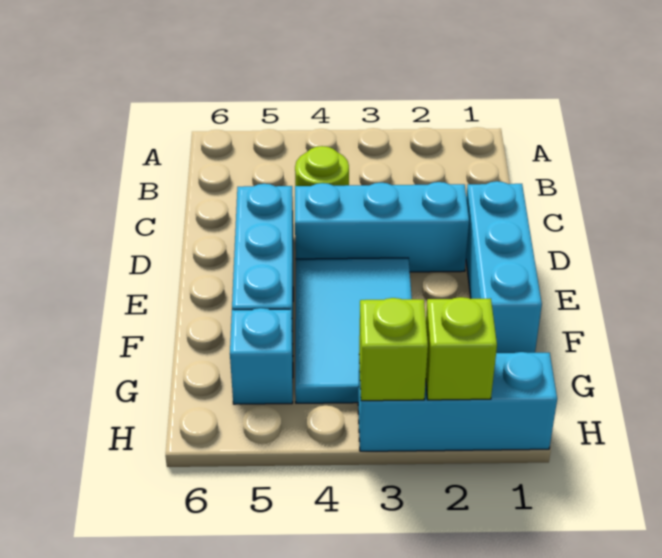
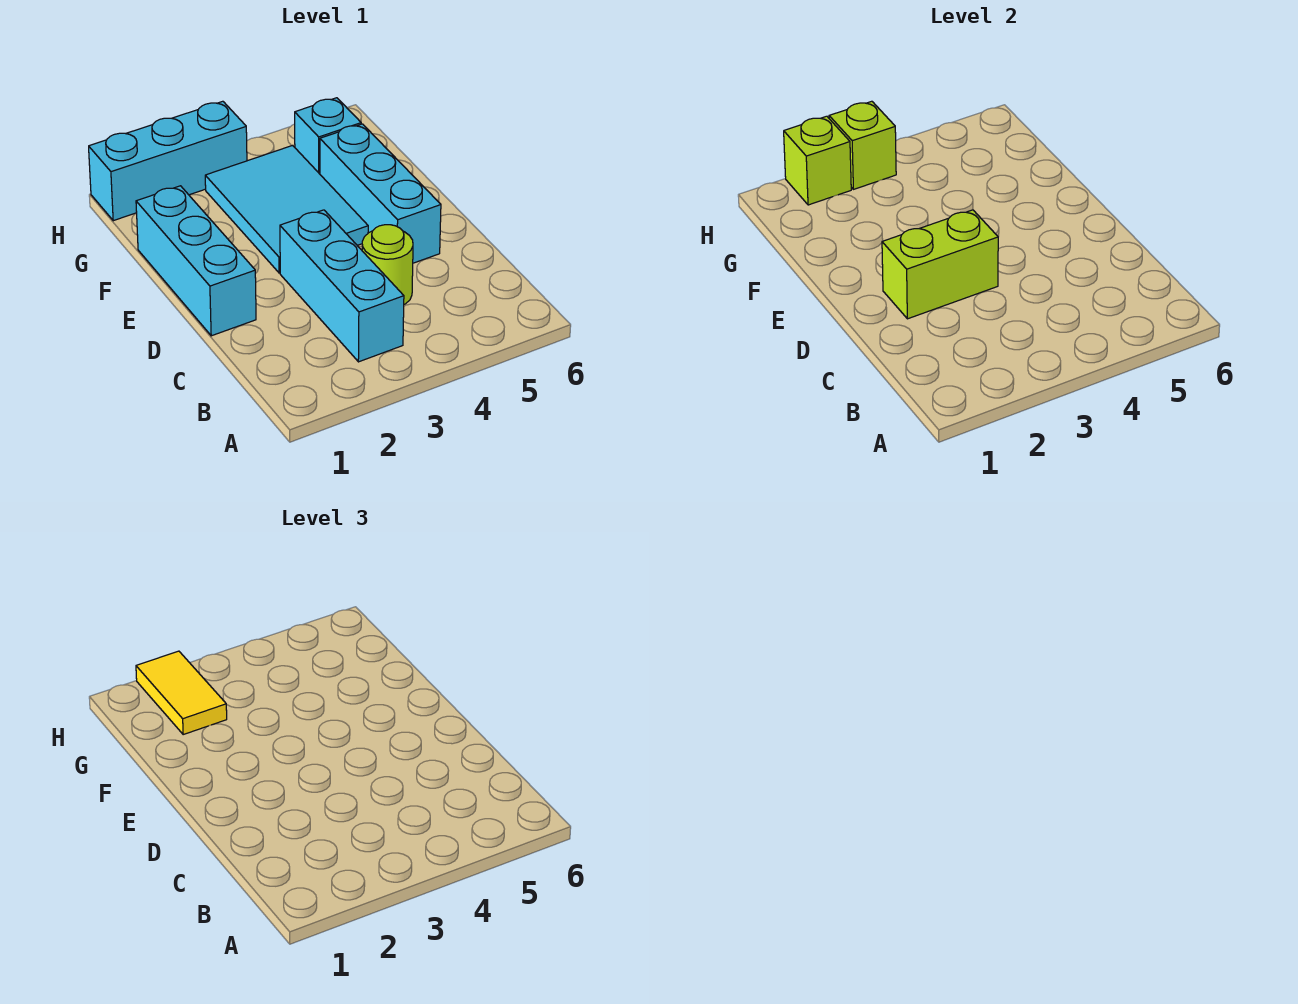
cyan brick D2:D4 level 1 -> cyan brick B3:D3 level 1
none -> lime brick D2:D3 level 2
none -> yellow tile G2:H2 level 3

